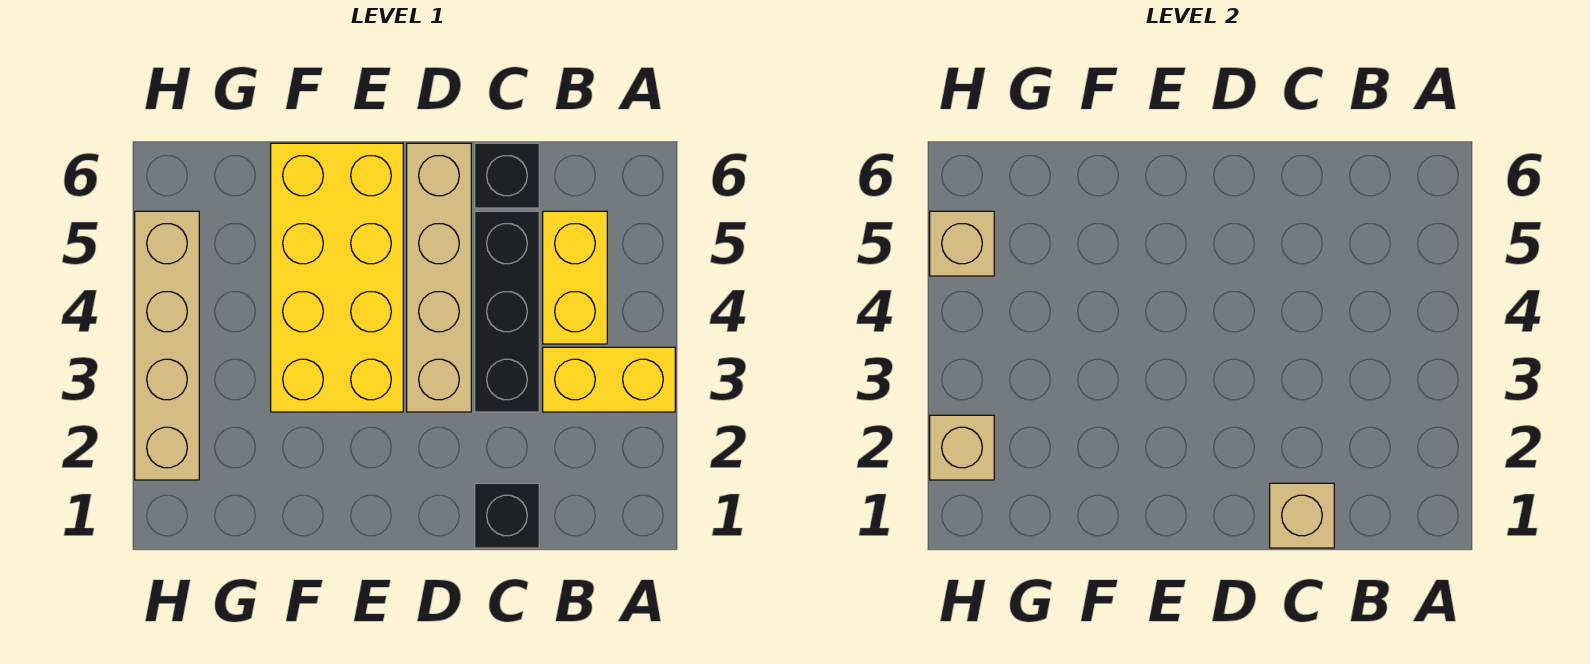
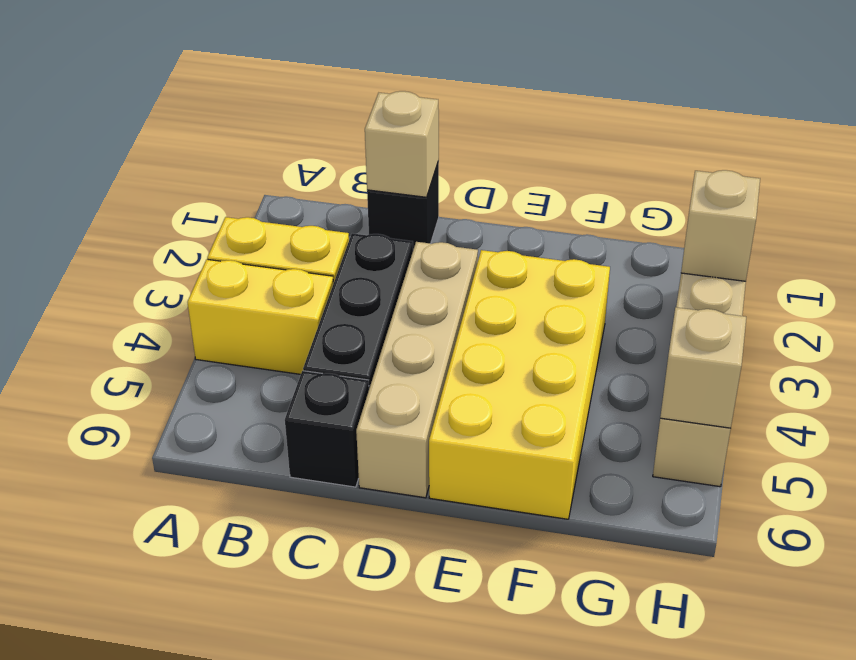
yellow brick B4:B5 level 1 -> yellow brick A4:B4 level 1

